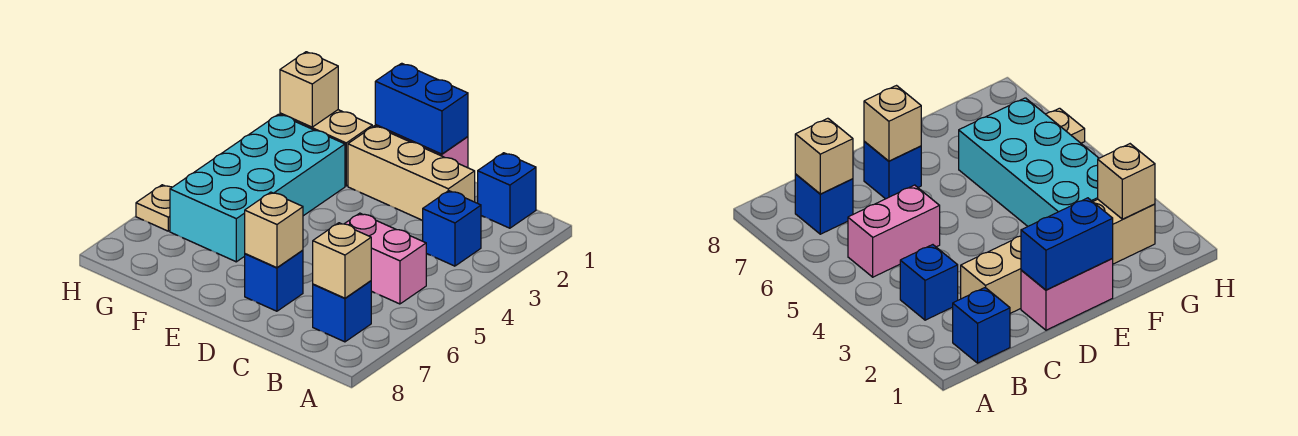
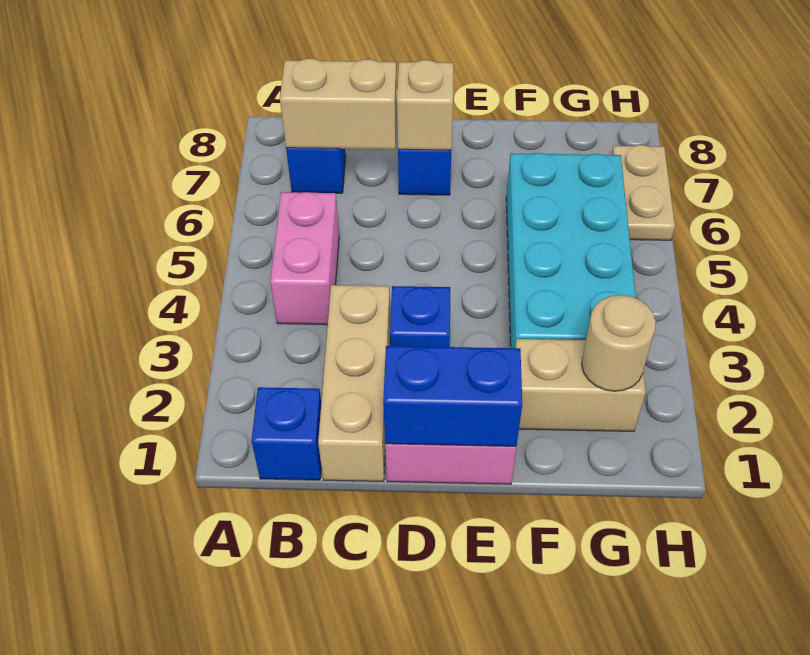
blue brick B3 level 1 -> blue brick D3 level 1
pink brick B5:C5 level 1 -> pink brick B4:B5 level 1
tan brick B7 level 2 -> tan brick B7:C7 level 2
tan brick C2:E2 level 1 -> tan brick C1:C3 level 1
tan brick G2 level 2 -> tan round brick G2 level 2
tan plate H6 level 1 -> tan plate H6:H7 level 1

